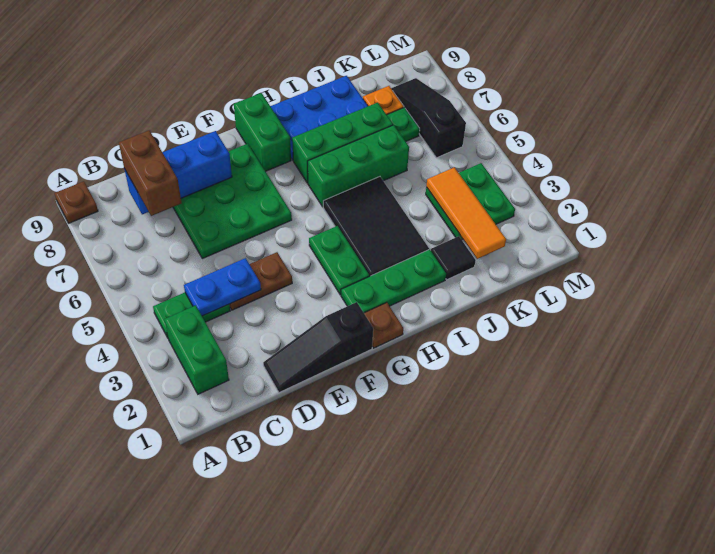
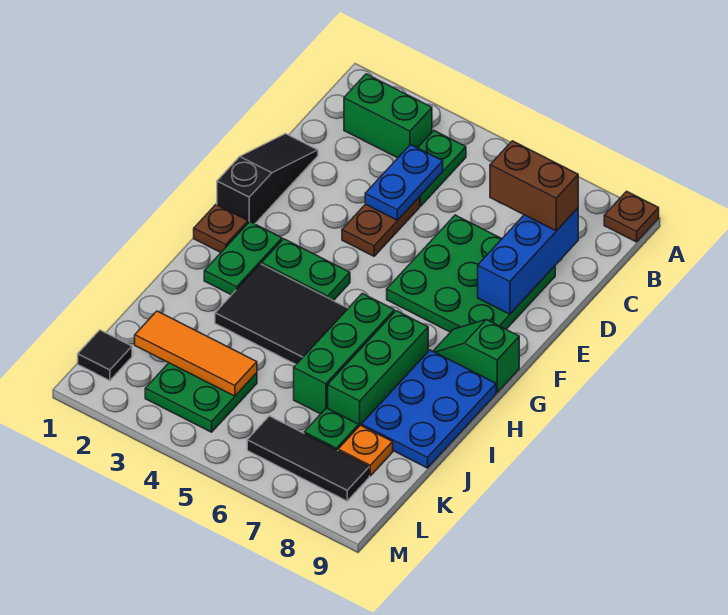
green plate G2:I2 level 1 -> green plate G2:H2 level 1
green brick G8:G9 level 1 -> green slope G8:G9 level 1 top 9
black tile J2 level 1 -> black tile L1 level 1
black slope L6:L8 level 1 top 6 -> black tile L6:L8 level 1

